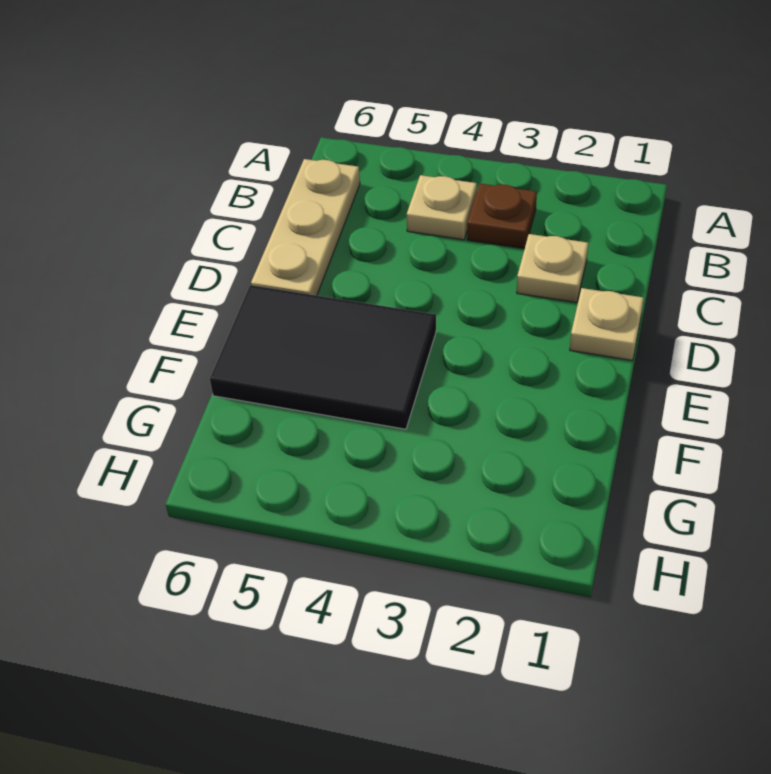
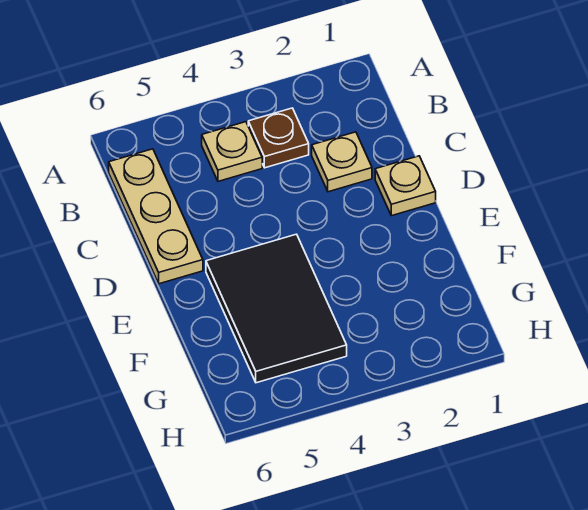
black tile E4:F6 level 1 -> black tile E4:G5 level 1

